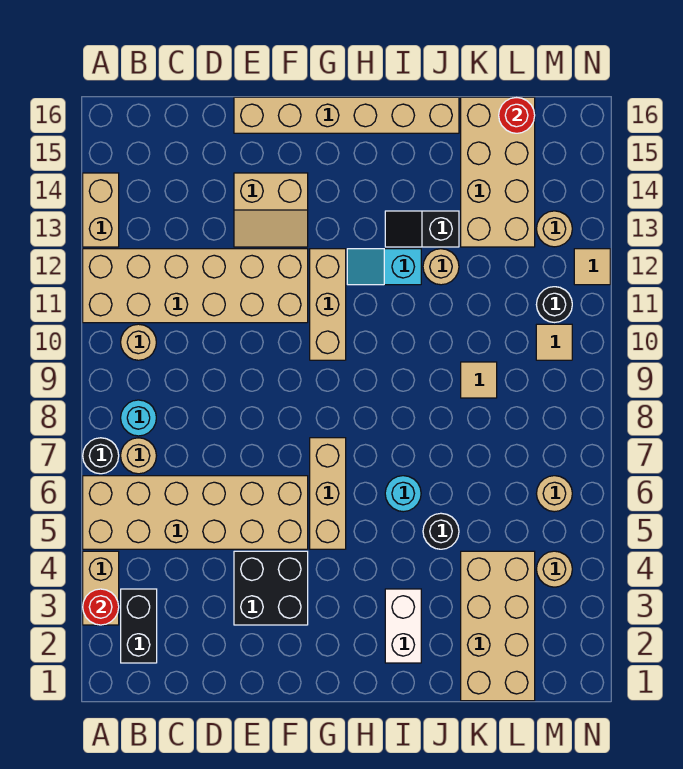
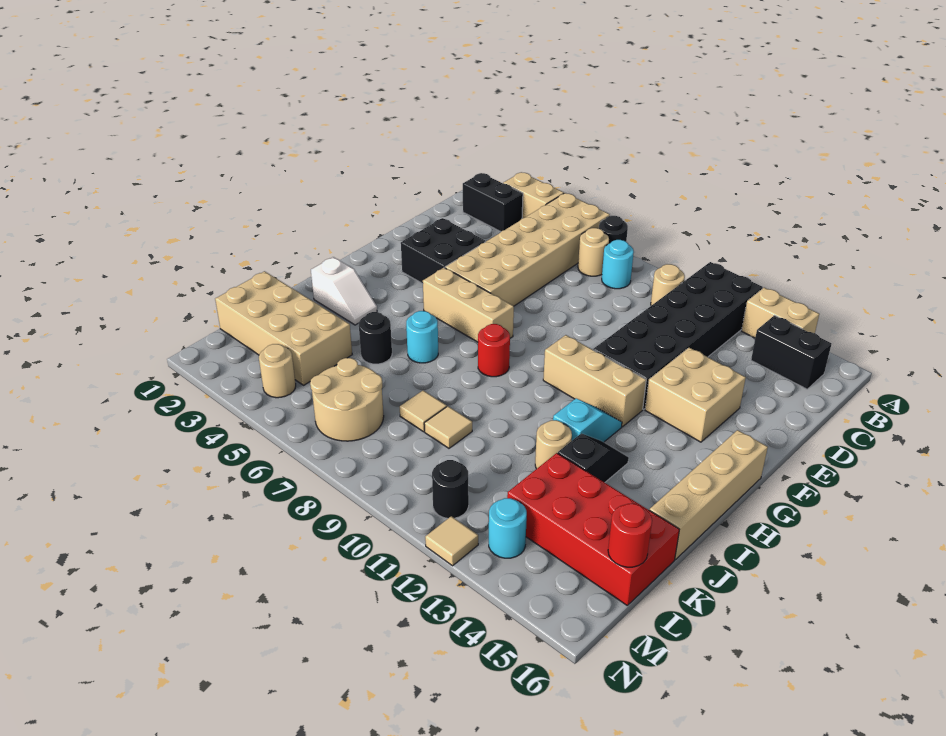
red round brick A3 level 2 -> red round brick H8 level 1
tan brick A11:F12 level 1 -> black brick A11:F12 level 1
none -> black brick B14:B15 level 1
tan slope E13:F14 level 1 top 14 -> tan brick E13:F14 level 1
tan brick E16:J16 level 1 -> tan brick G16:J16 level 1
white brick I2:I3 level 1 -> white slope I2:I3 level 1 top 2
tan brick K13:L16 level 1 -> red brick K13:L16 level 1
tan round brick M6 level 1 -> tan round brick L6:M7 level 1
tan tile M10 level 1 -> tan tile K8 level 1
tan round brick M13 level 1 -> cyan round brick M13 level 1

